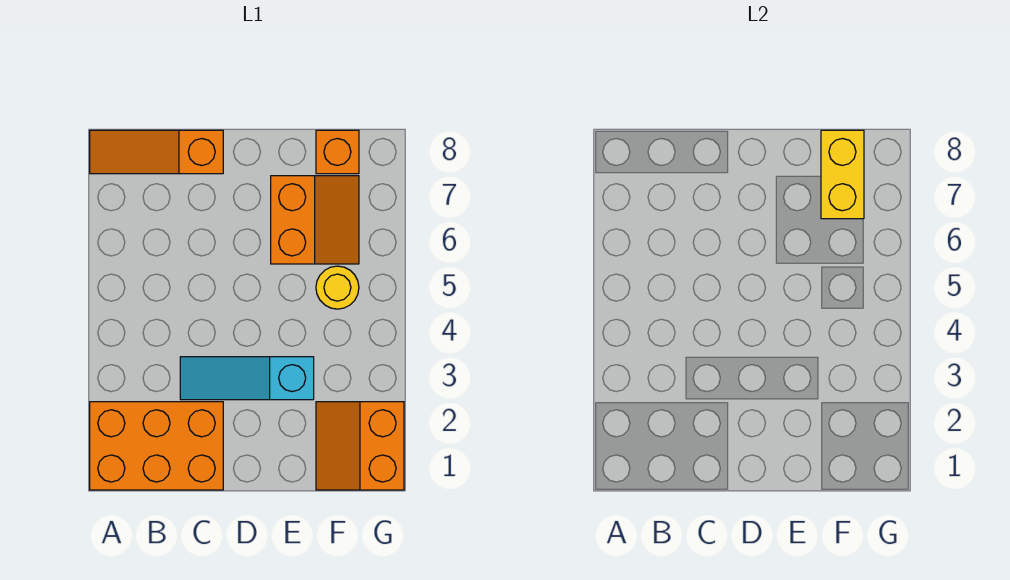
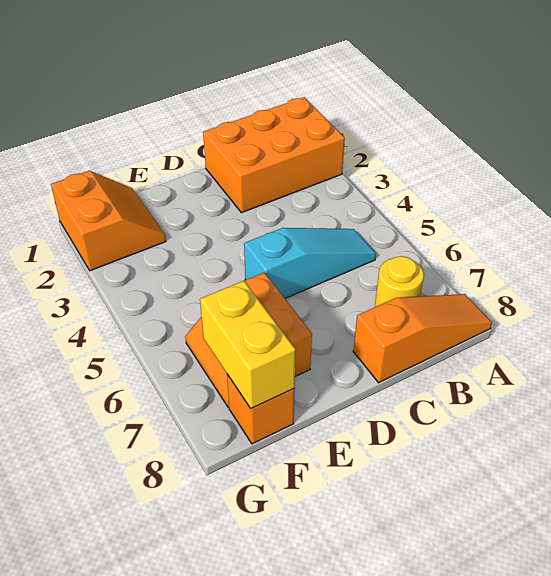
cyan slope C3:E3 level 1 top E -> cyan slope B5:D5 level 1 top D
yellow round brick F5 level 1 -> yellow round brick B7 level 1

